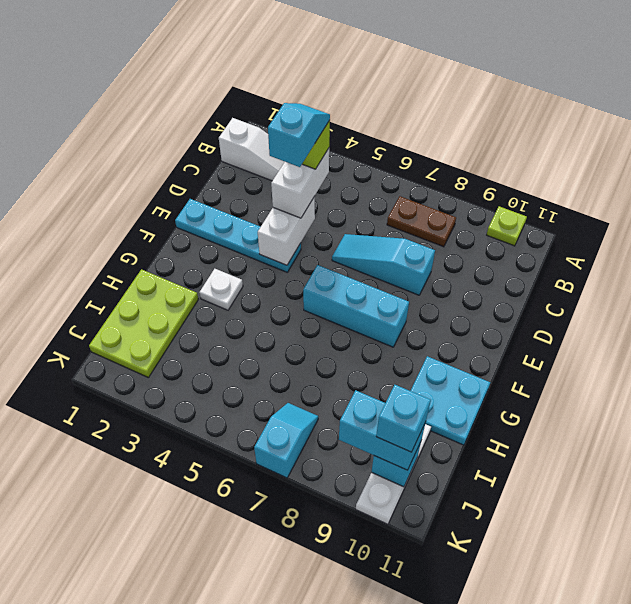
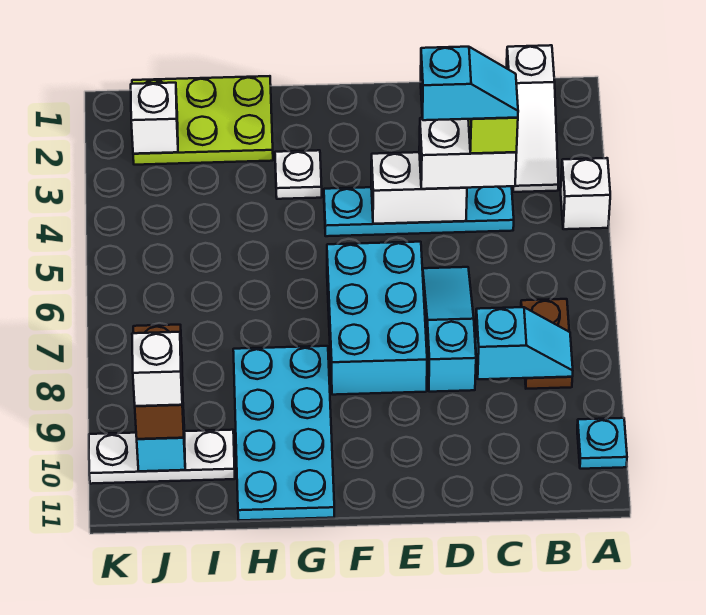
none -> white brick A4 level 1
lime plate A10 level 1 -> cyan plate A10 level 1
cyan plate E1:E4 level 1 -> cyan plate C4:F4 level 1
cyan brick F6:F8 level 1 -> cyan brick E6:F8 level 1
cyan plate G10:H11 level 1 -> cyan plate G8:H11 level 1
none -> white brick J2 level 2
cyan slope J7:K7 level 1 top K -> cyan slope B8:C8 level 2 top C
cyan brick J9:J10 level 3 -> brown brick J9:J10 level 3
cyan brick J10 level 4 -> white brick J10 level 4

